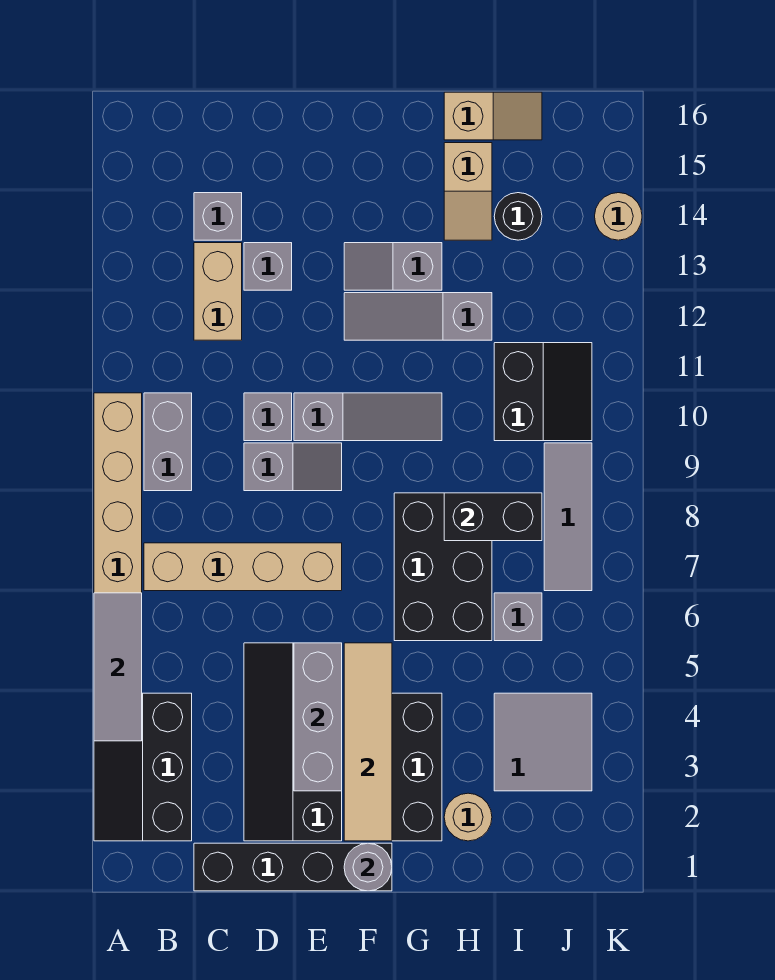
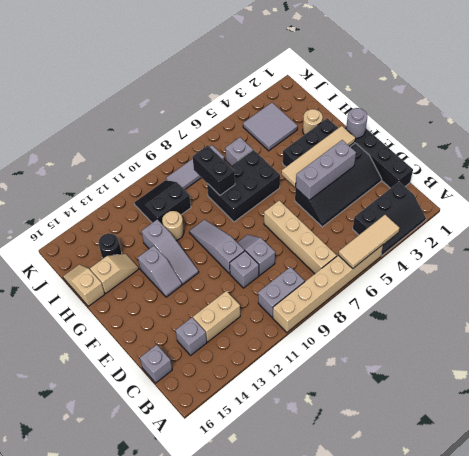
grey tile A4:A6 level 2 -> tan tile A4:A6 level 2
grey brick D13 level 1 -> grey brick C16 level 1
tan round brick K14 level 1 -> tan round brick H11 level 1

